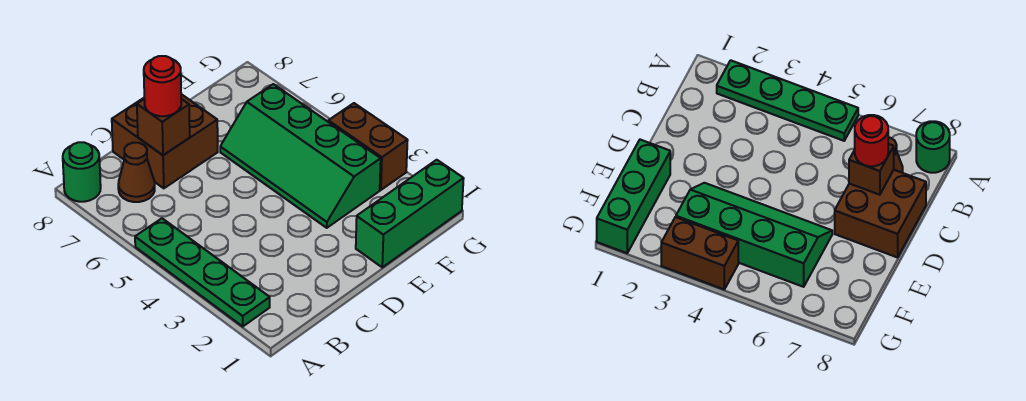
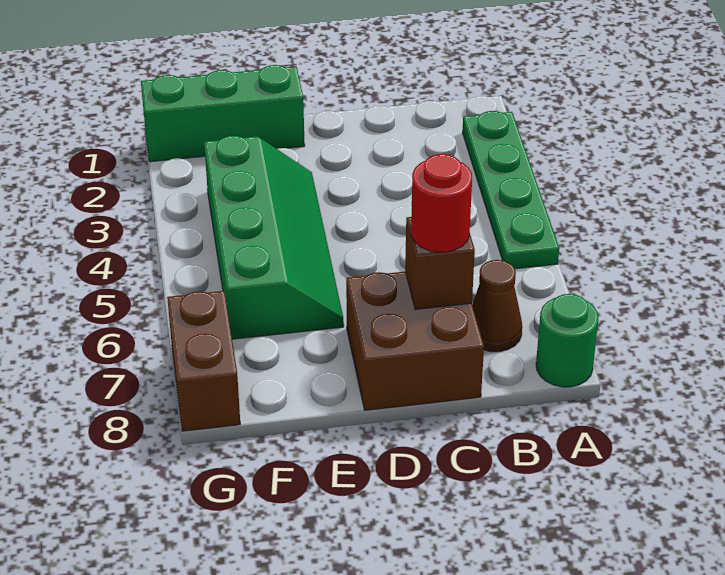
brown brick G3:G4 level 1 -> brown brick G7:G8 level 1

